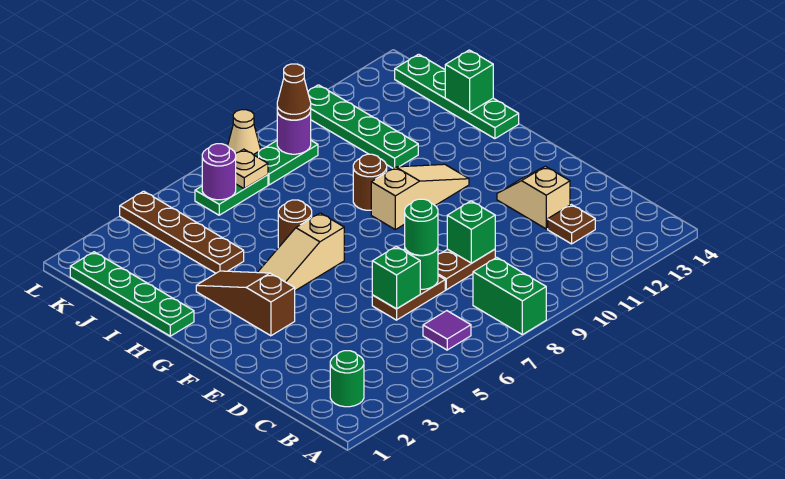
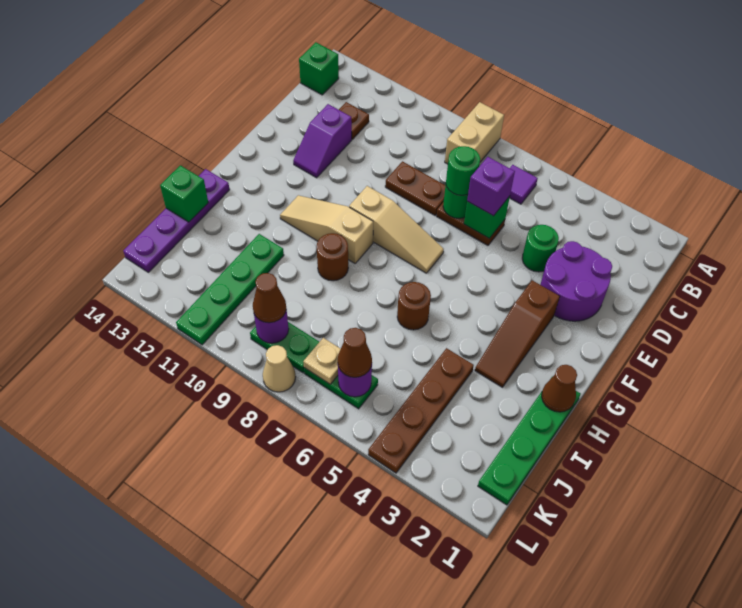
green brick A8:B8 level 1 -> tan brick A8:B8 level 1
green round brick B2 level 1 -> green round brick D4 level 1
none -> purple round brick D2:E3 level 1
none -> purple brick D6 level 3
green brick D9 level 2 -> green brick B14 level 1
tan slope D12:E12 level 1 top D -> purple slope D12:E12 level 1 top D
tan slope G4:G6 level 1 top 6 -> tan slope F7:F9 level 1 top 9
none -> brown cone H1 level 2
green plate H14:K14 level 1 -> purple plate H14:K14 level 1
none -> brown cone K6 level 3

